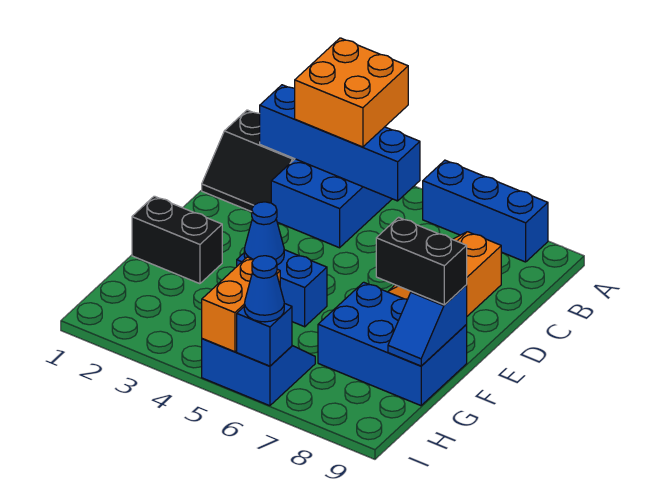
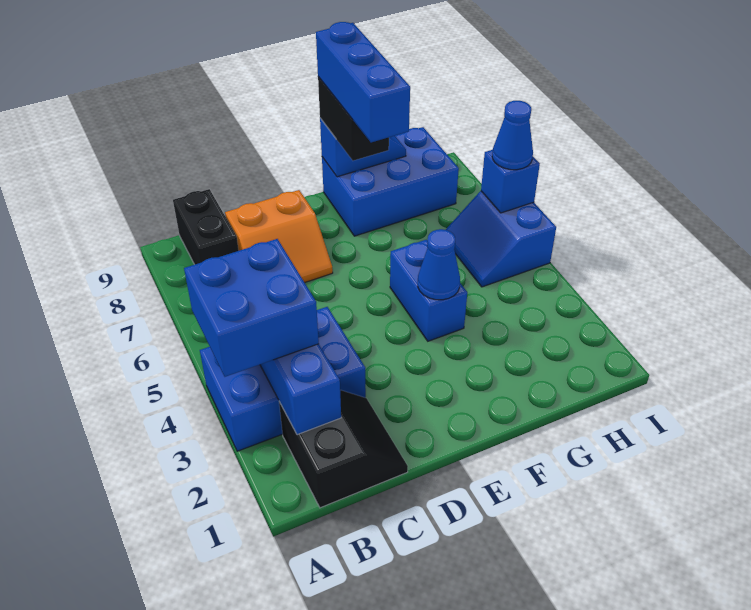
orange brick A3:B4 level 3 -> blue brick A3:B4 level 3
blue brick A6:A8 level 1 -> blue brick F7:F9 level 4
black brick F1:F2 level 1 -> black brick B8:B9 level 1
blue brick F7:G9 level 1 -> blue brick F8:H9 level 1
orange brick H5:I5 level 2 -> none

